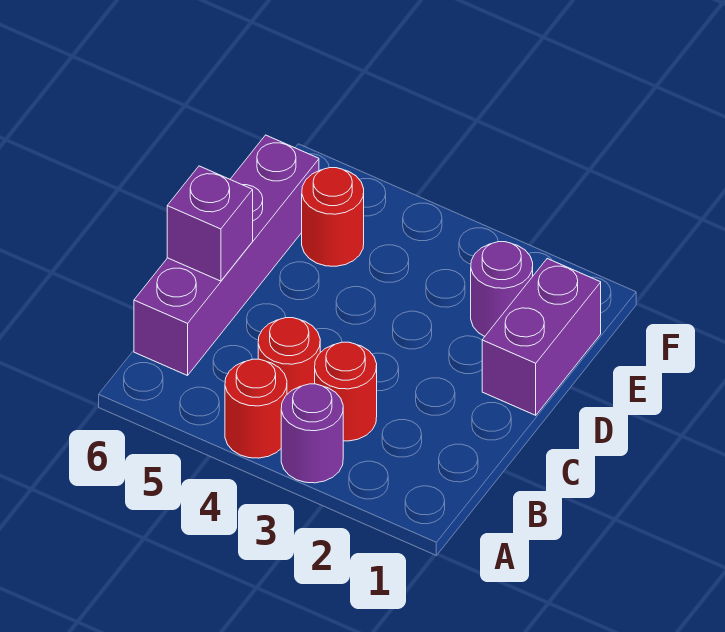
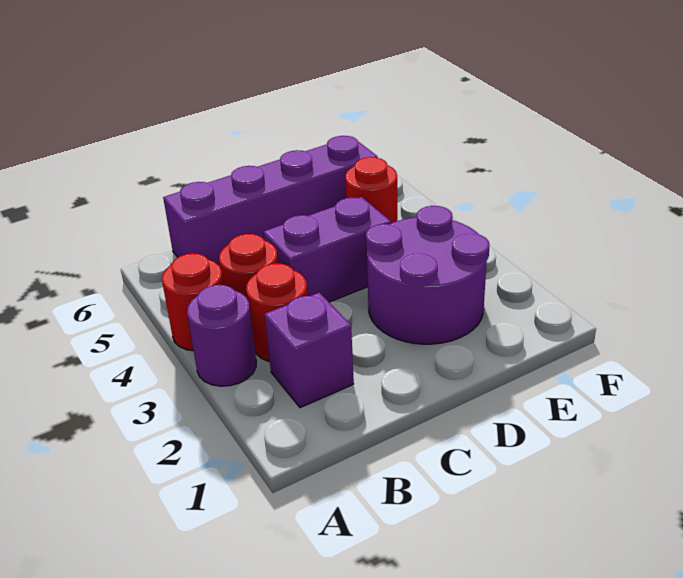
purple brick C6 level 2 -> purple brick B2 level 1
purple brick D1:E1 level 1 -> purple brick C4:D4 level 1
purple round brick E2 level 1 -> purple round brick D2:E3 level 1

